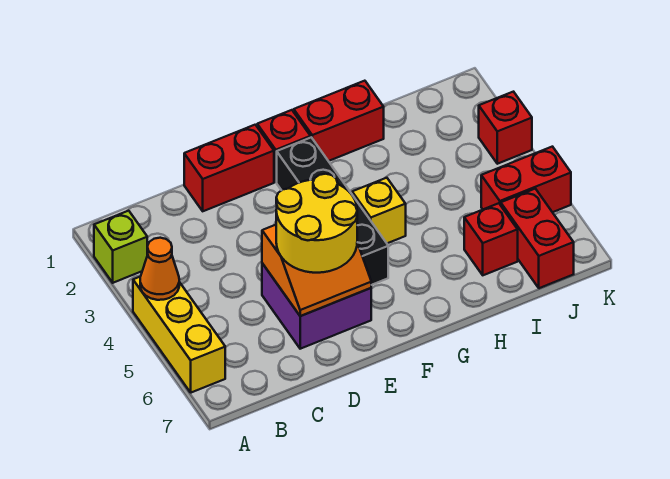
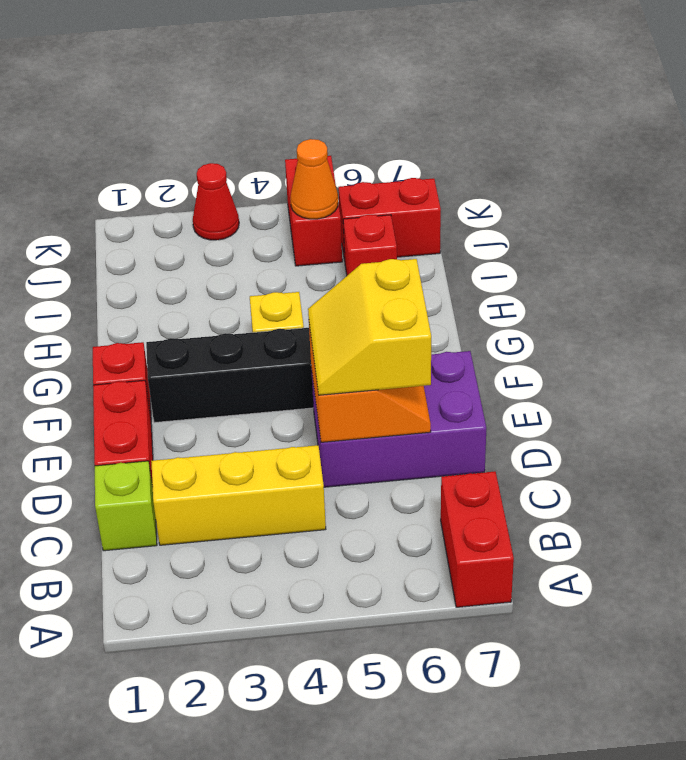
lime brick A2 level 1 -> lime brick C1 level 1
yellow brick A4:A6 level 1 -> yellow brick C2:C4 level 1
orange cone A4 level 2 -> orange cone J5 level 2
purple brick D5:E6 level 1 -> purple brick D5:E7 level 1
yellow round brick D5:E6 level 3 -> yellow slope D5:E6 level 3 top 6
red brick G1:H1 level 1 -> red brick A7:B7 level 1
red brick K3 level 1 -> red cone K3 level 1

